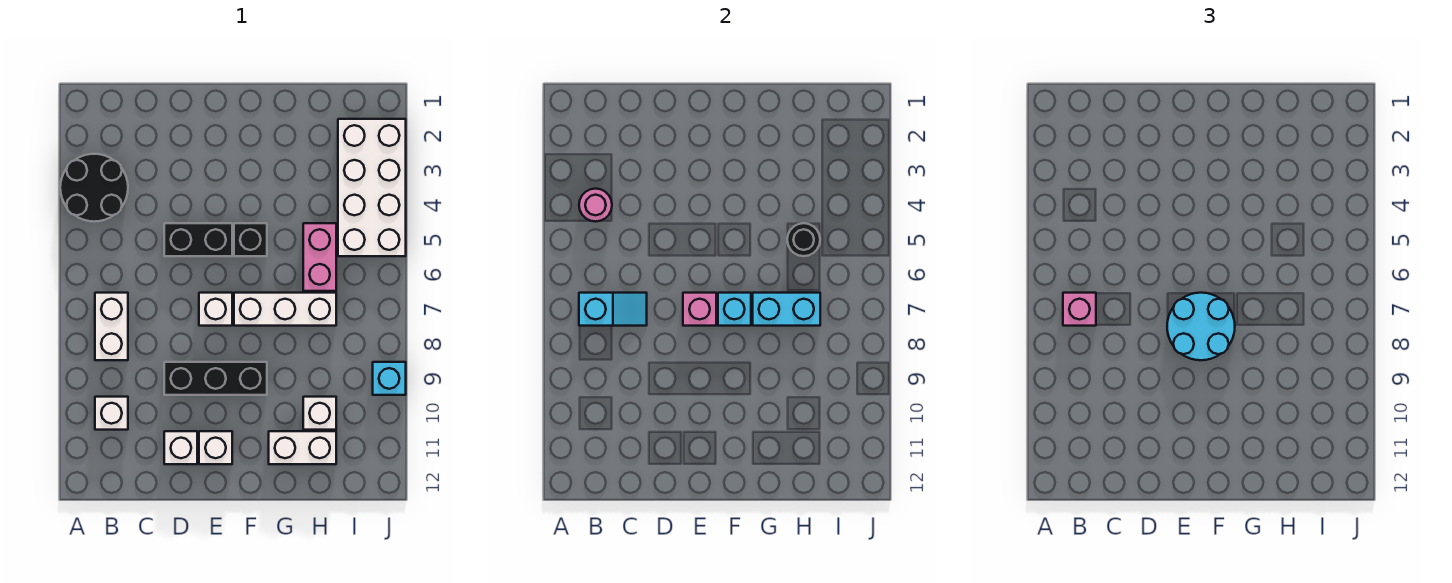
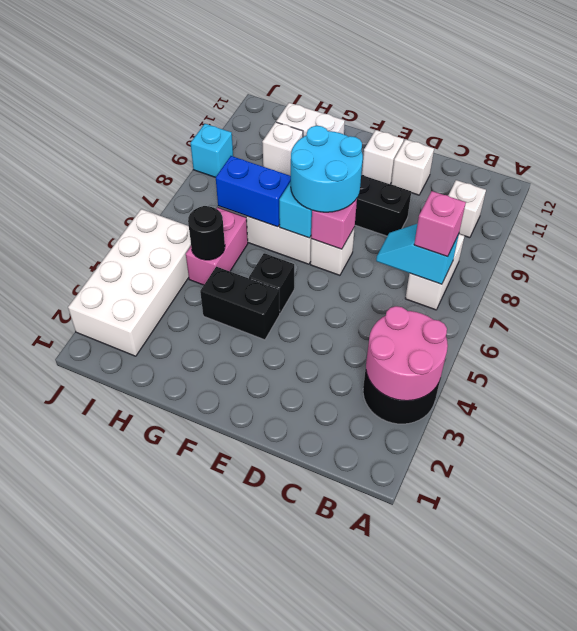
pink round brick B4 level 2 -> pink round brick A3:B4 level 2
black brick D5:E5 level 1 -> black brick F4:G4 level 1
cyan brick G7:H7 level 2 -> blue brick G7:H7 level 2

